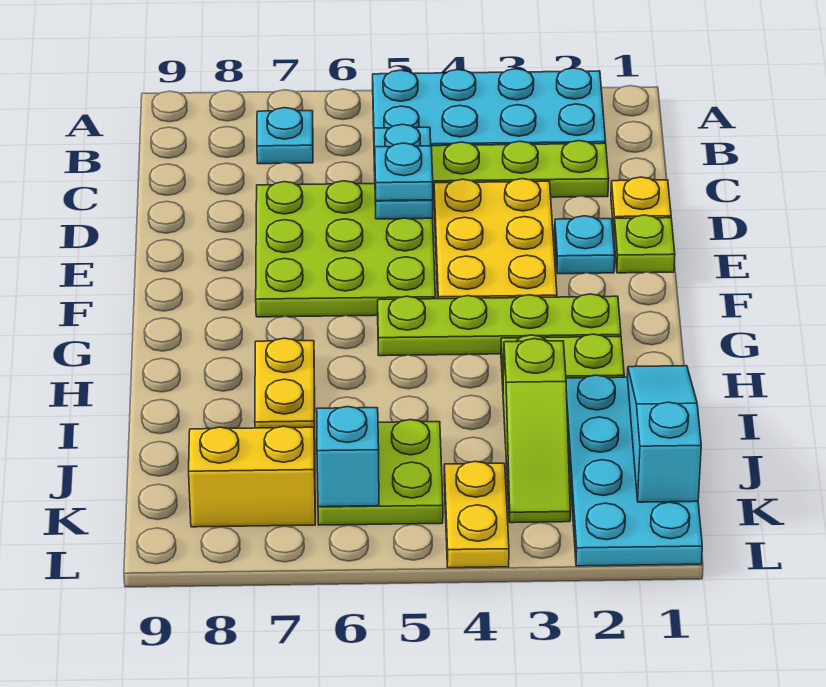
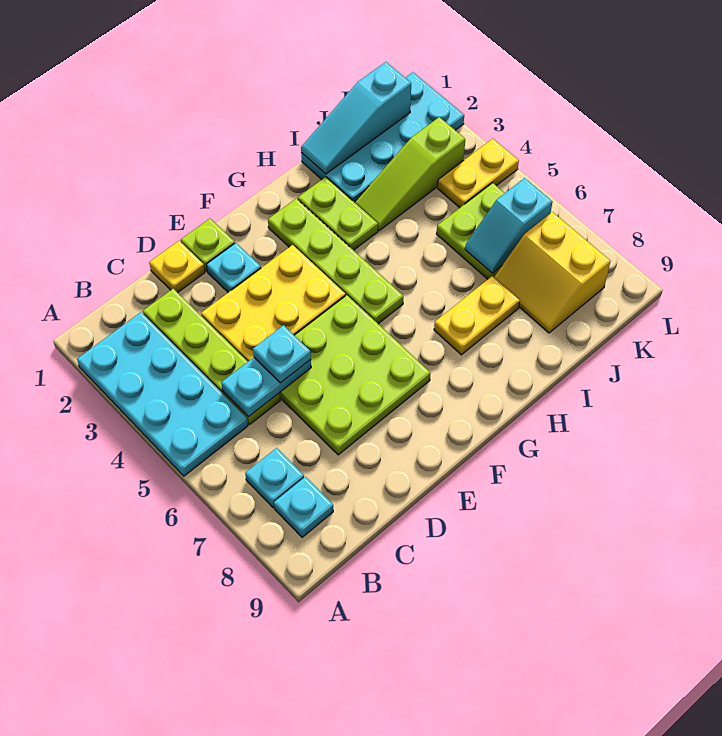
none -> cyan plate B8 level 1
lime slope I3:K3 level 1 top I -> lime slope I3:K3 level 1 top K

